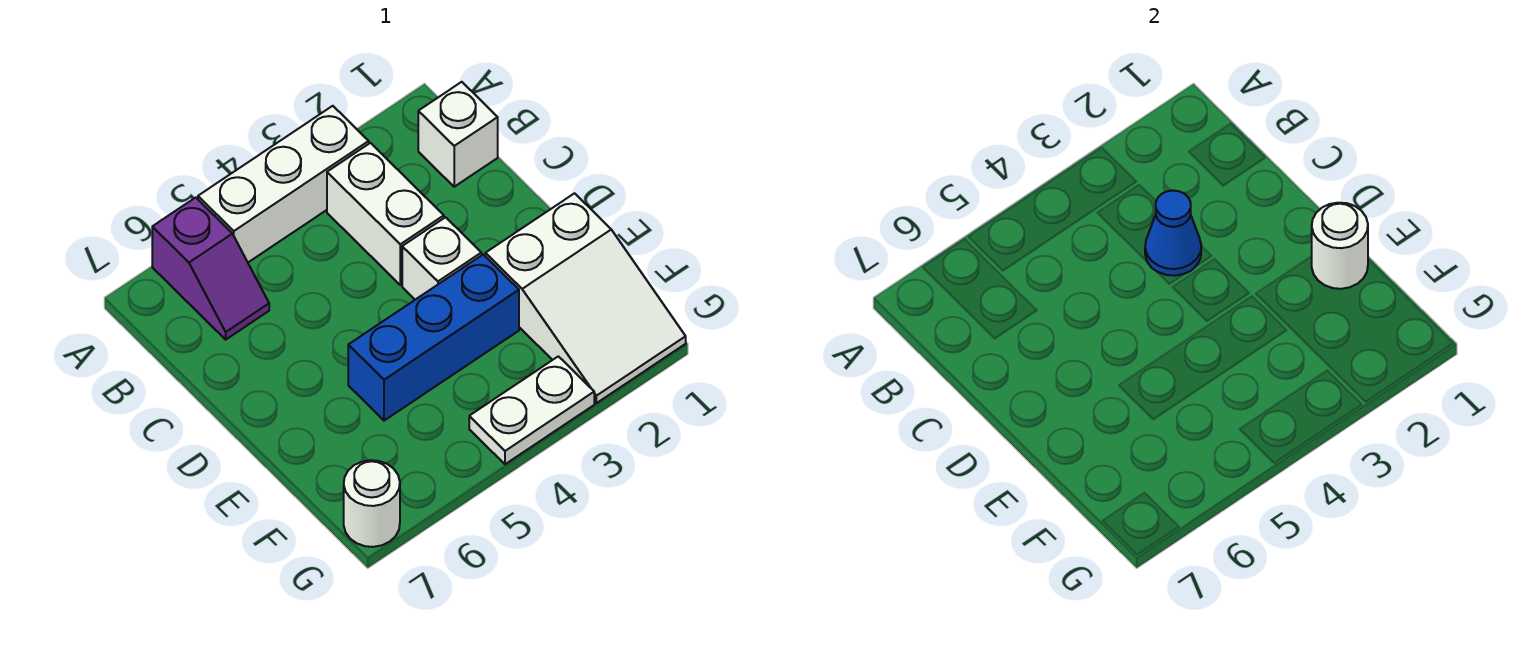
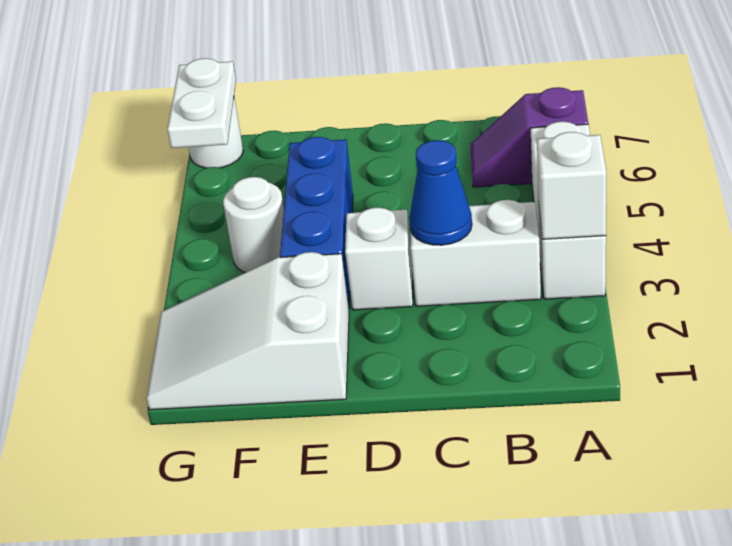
white brick B1 level 1 -> white brick A3 level 2
white round brick E1 level 2 -> white round brick F4 level 1
white plate G3:G4 level 1 -> white plate G6:G7 level 2

